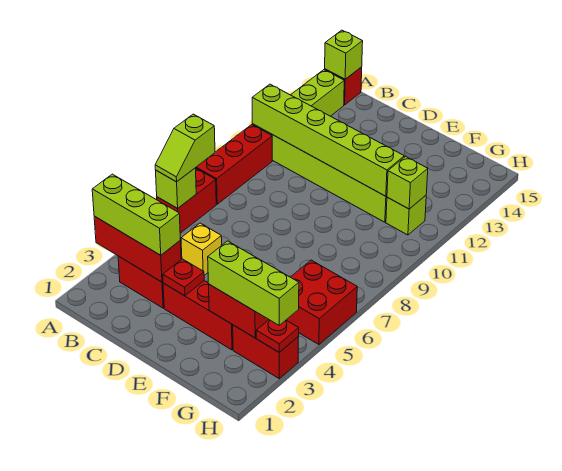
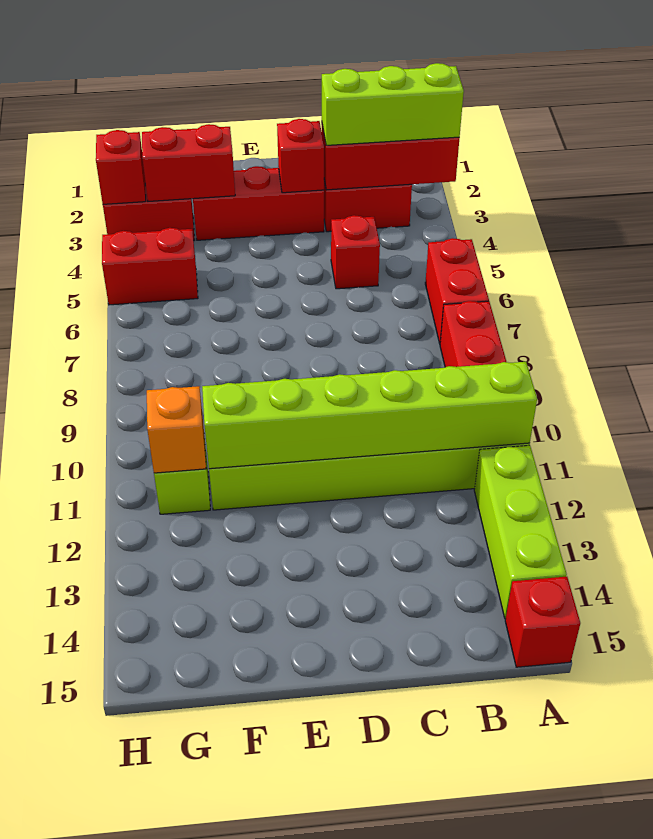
lime brick A6 level 2 -> none
lime slope A6:A7 level 3 top 7 -> none
lime brick A15 level 2 -> none
yellow brick C5 level 1 -> red brick C5 level 1
red plate D3 level 2 -> red brick D3 level 2
lime brick F3:H3 level 3 -> none
red brick G5:H6 level 1 -> red brick G5:H5 level 1
lime brick G11 level 2 -> orange brick G11 level 2
red plate H3 level 2 -> red brick H3 level 2

